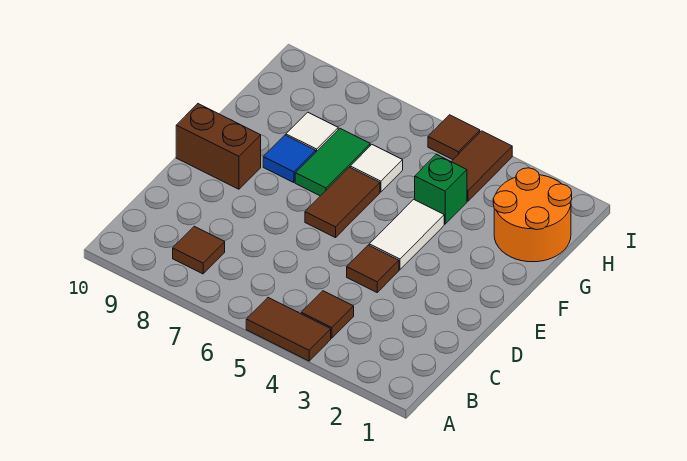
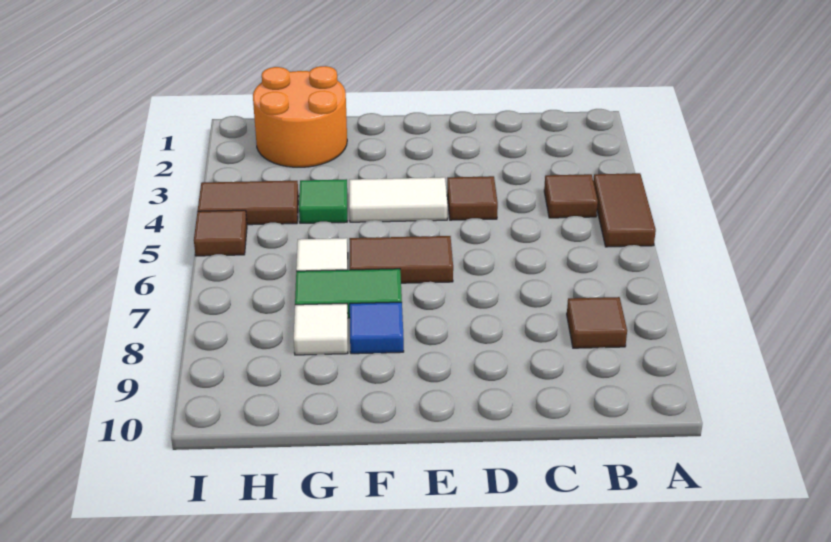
brown brick E9:E10 level 1 -> none
green brick G4 level 1 -> green tile G4 level 1

